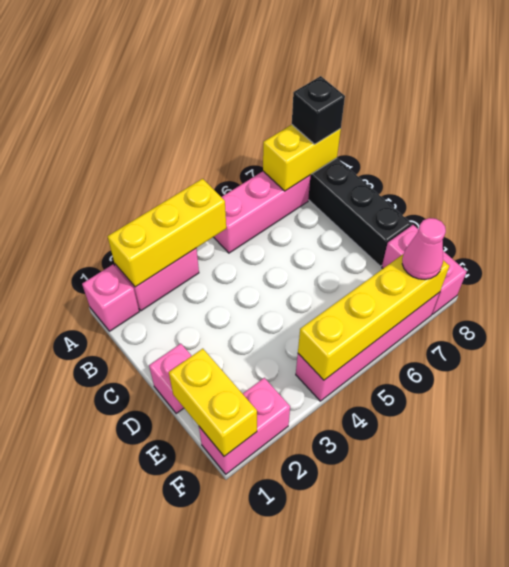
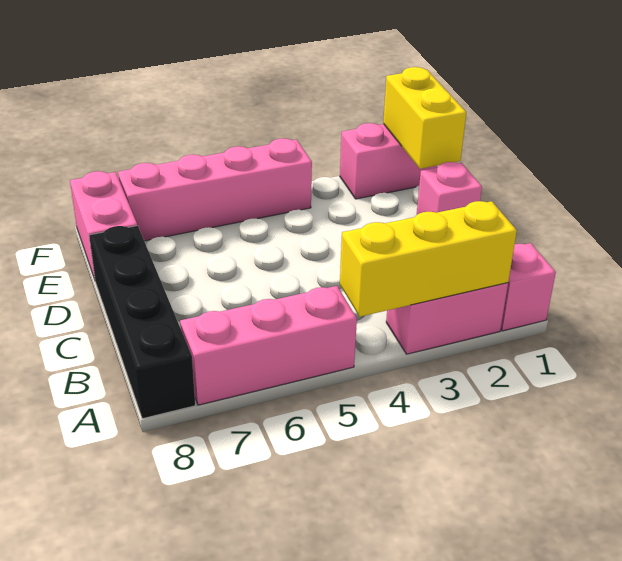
yellow brick A7:A8 level 2 -> none
black brick A8 level 3 -> none
yellow brick F4:F7 level 2 -> none
pink cone F7 level 3 -> none

